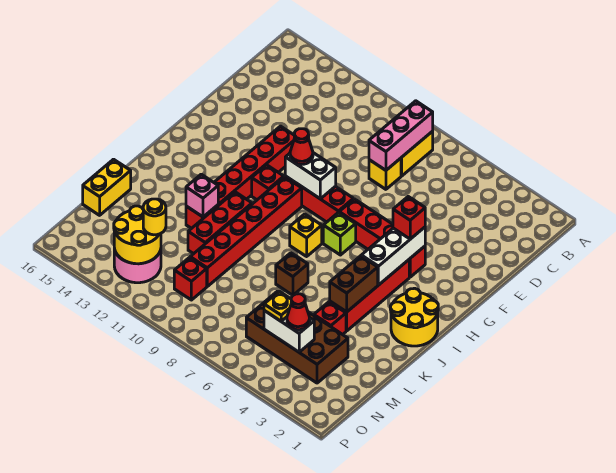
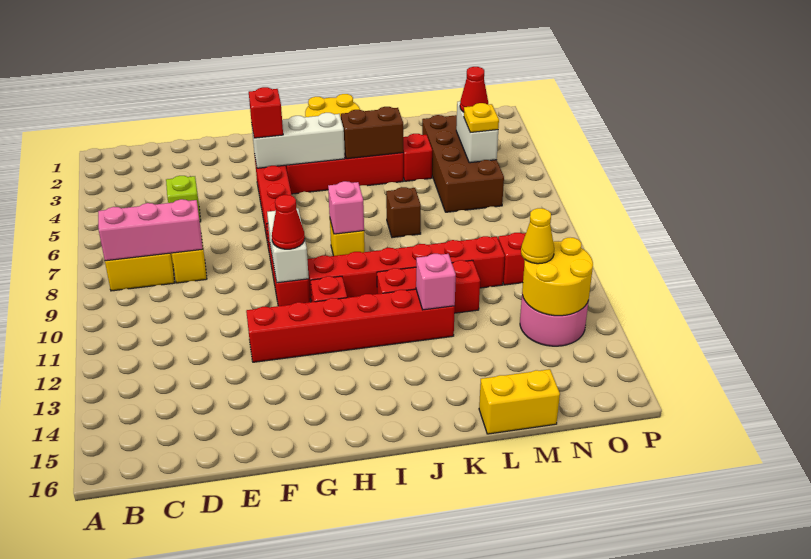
lime brick H7 level 1 -> lime brick D5 level 1
none -> pink brick I8 level 2
yellow round brick N12 level 3 -> yellow cone N12 level 3

